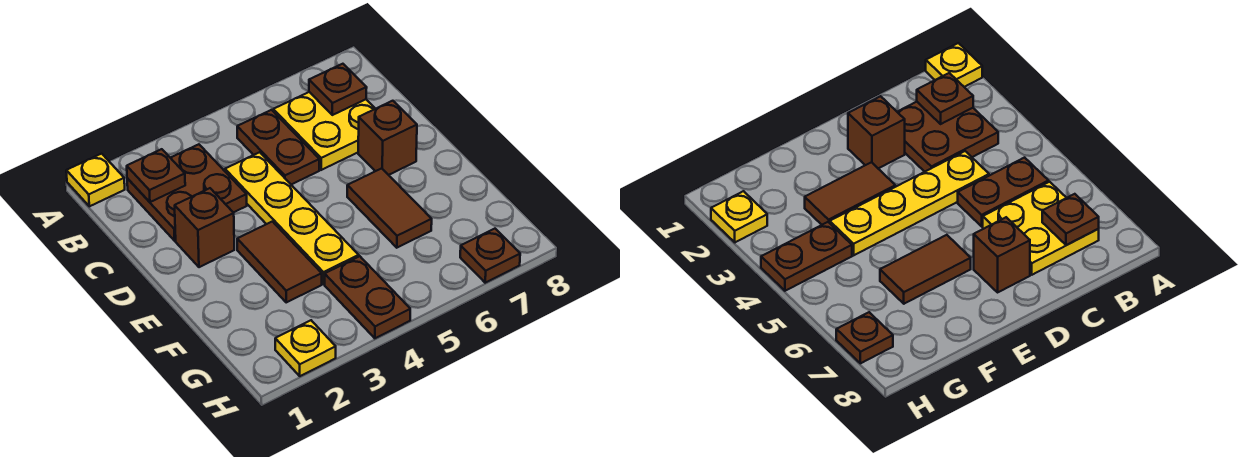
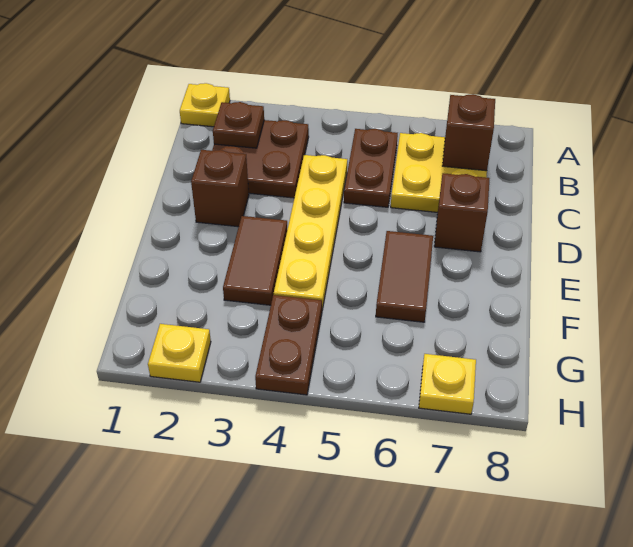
brown plate B7 level 2 -> brown brick B7 level 2
brown plate H7 level 1 -> yellow plate H7 level 1

